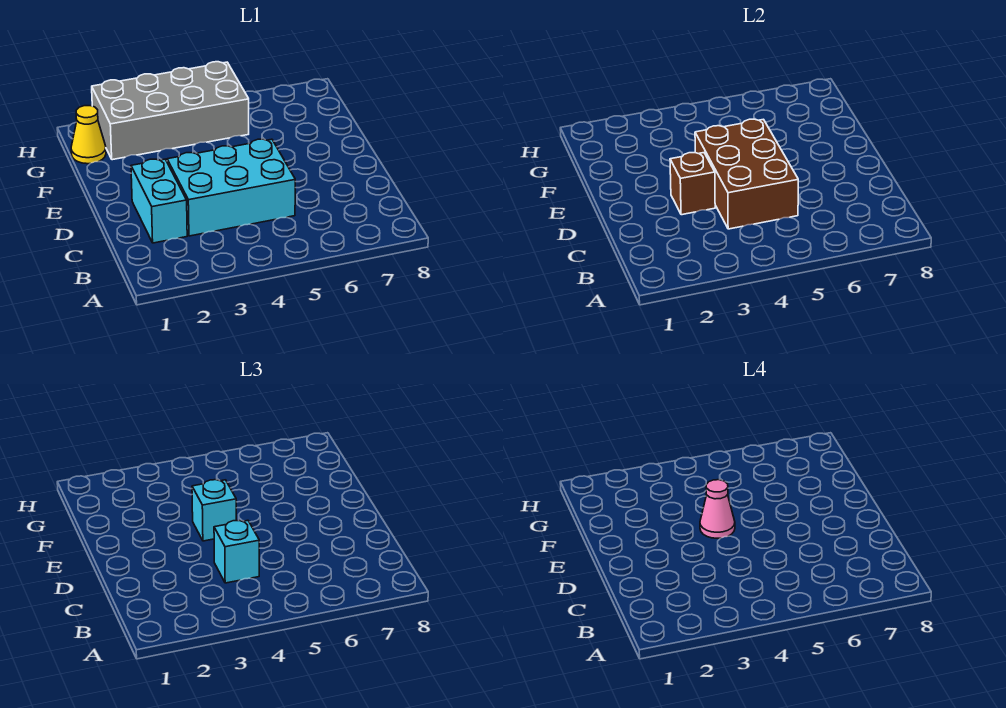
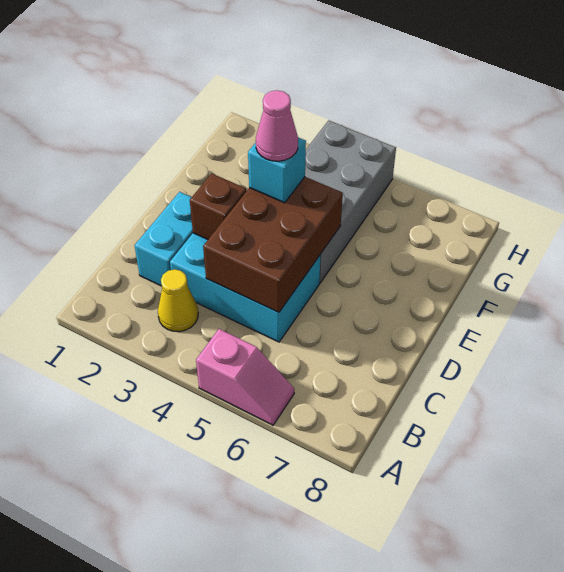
none -> pink slope A5:A6 level 1 top 5
cyan brick C4 level 3 -> none
yellow cone G1 level 1 -> yellow cone B3 level 1
grey brick G2:H5 level 1 -> grey brick E4:H5 level 1

